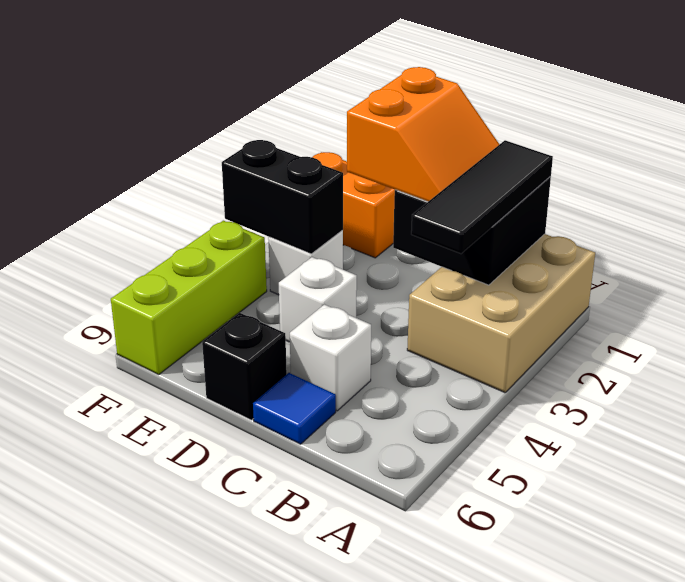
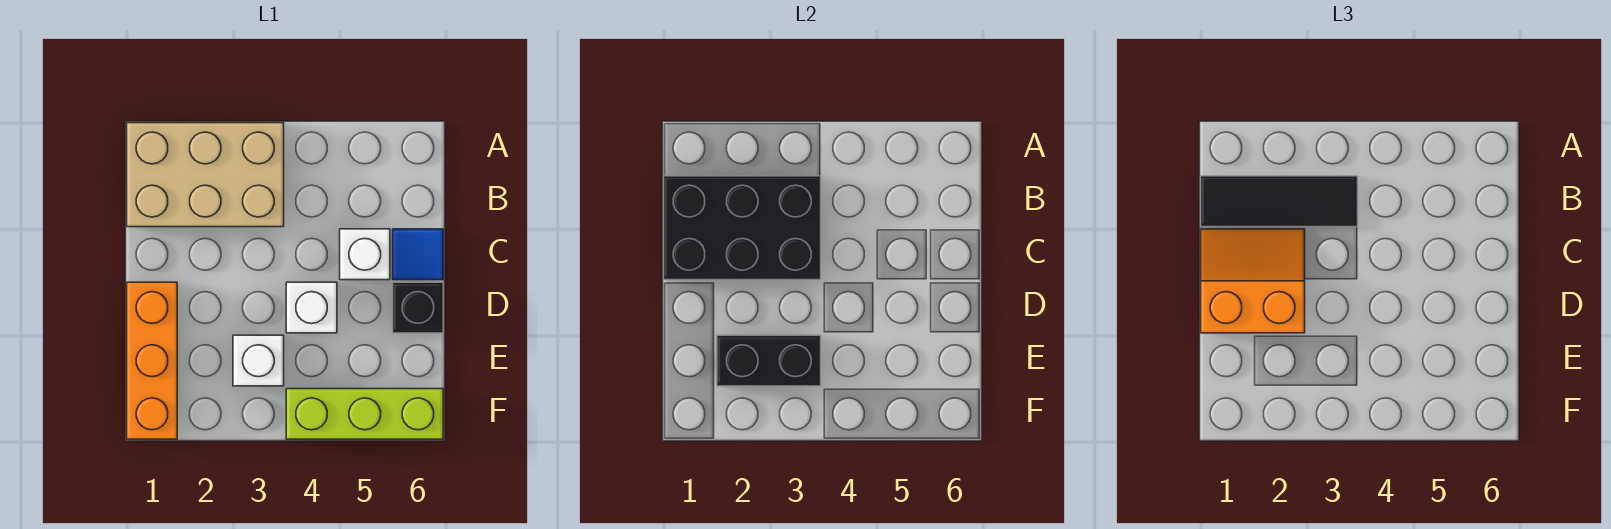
black brick B1:C2 level 2 -> black brick B1:C3 level 2
orange brick E1:F1 level 1 -> orange brick D1:F1 level 1
black brick E3:F3 level 2 -> black brick E2:E3 level 2

